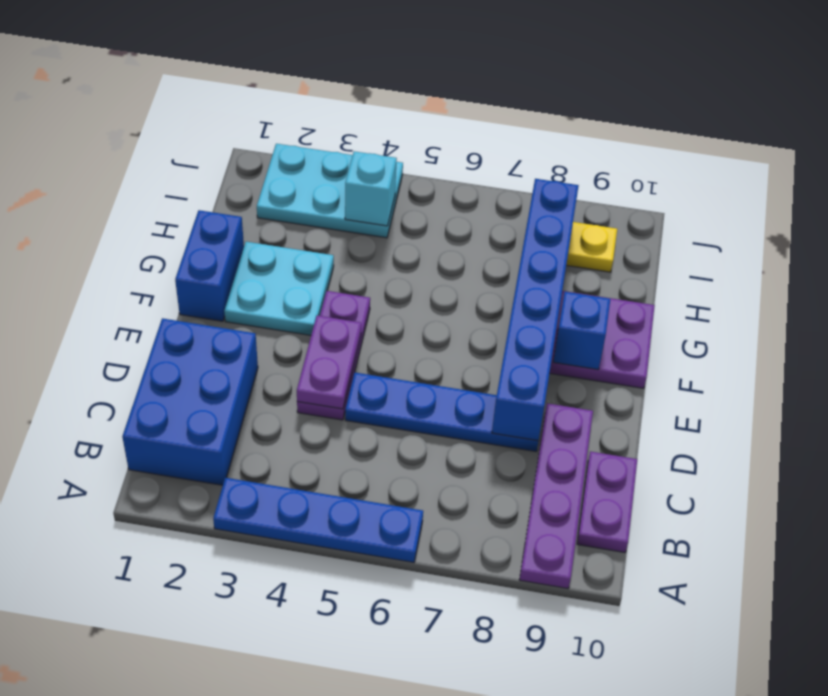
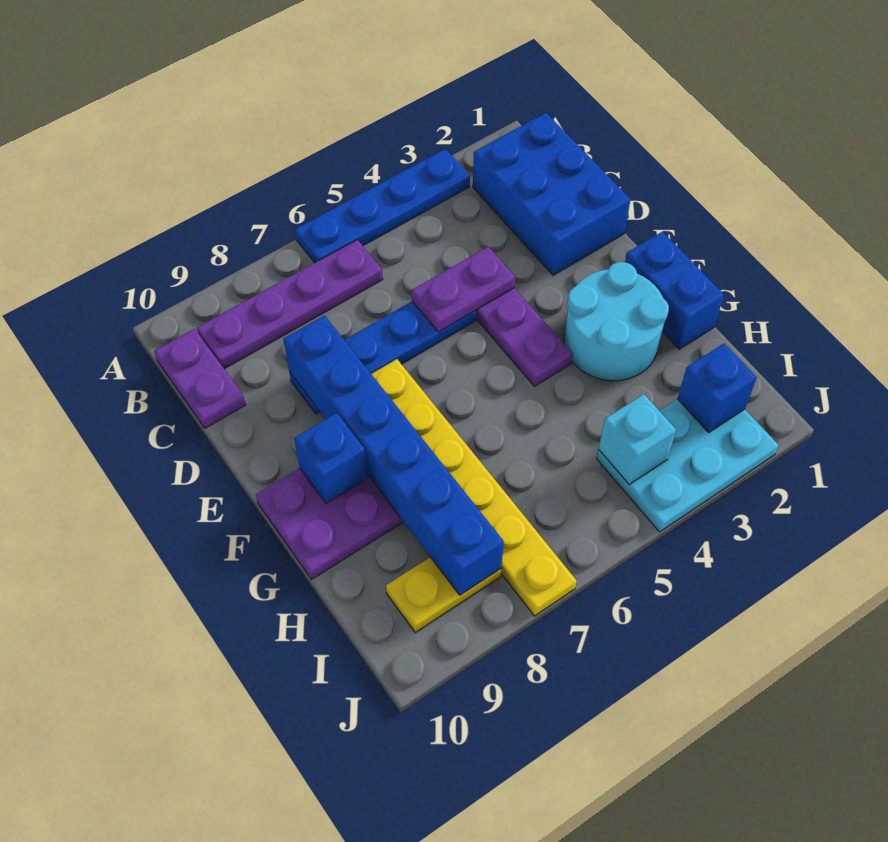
purple plate A9:D9 level 1 -> purple plate B6:B9 level 1
purple plate D4:E4 level 2 -> purple plate D4:D5 level 2
none -> yellow plate E7:J7 level 1
cyan plate F2:G3 level 1 -> cyan round brick F2:G3 level 1
none -> blue brick I2 level 2

